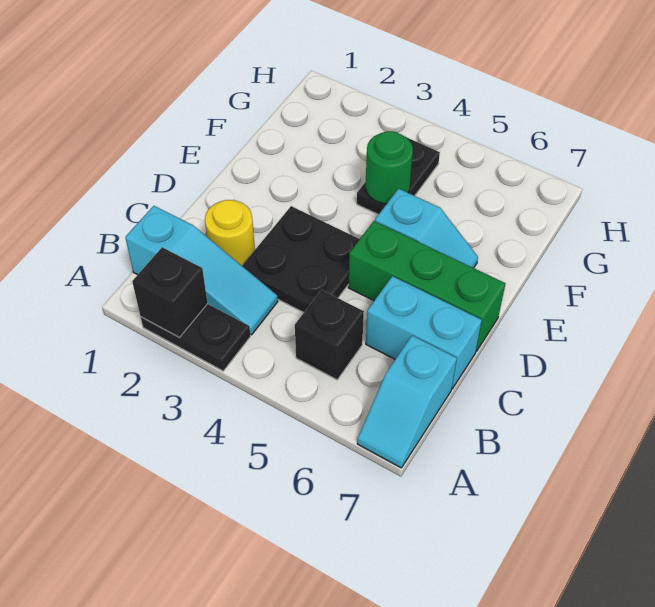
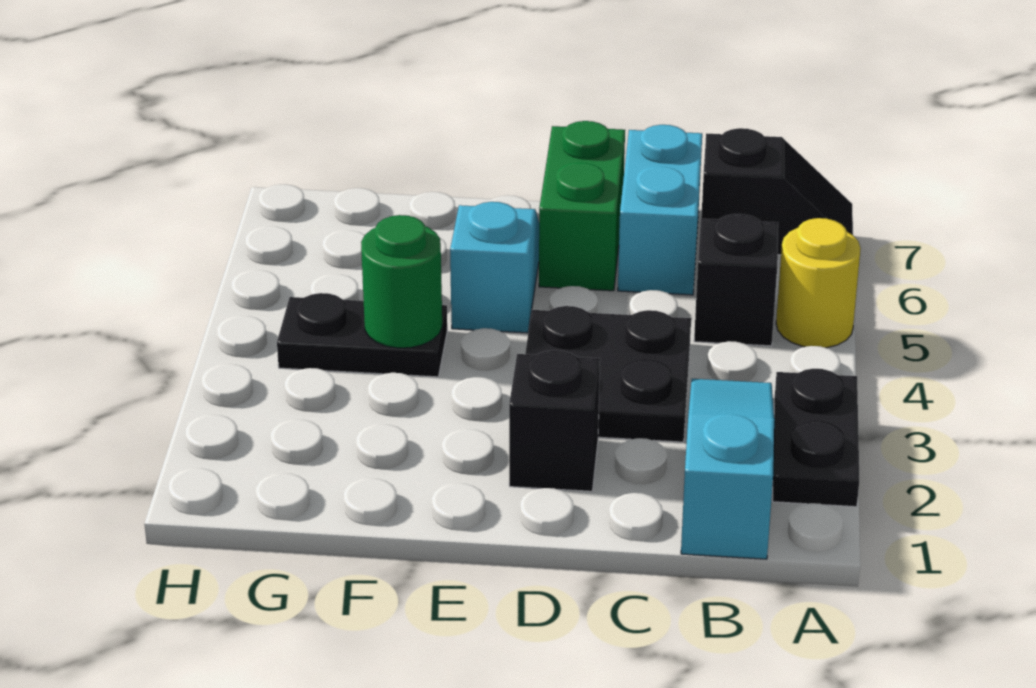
black brick A2 level 2 -> black brick D2 level 1
cyan slope A7:B7 level 1 top B -> black slope A7:B7 level 1 top B
yellow round brick C2 level 1 -> yellow round brick A5 level 1
green brick D5:D7 level 1 -> green brick D6:D7 level 1

